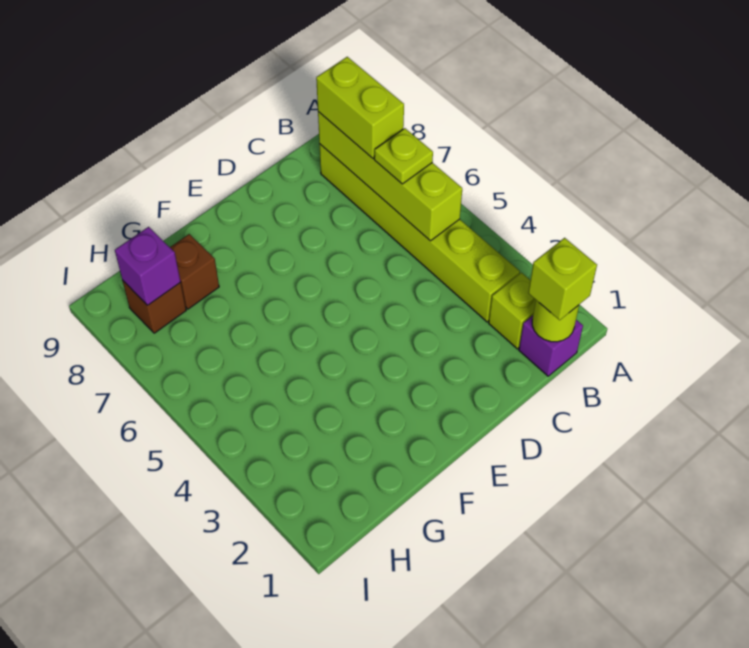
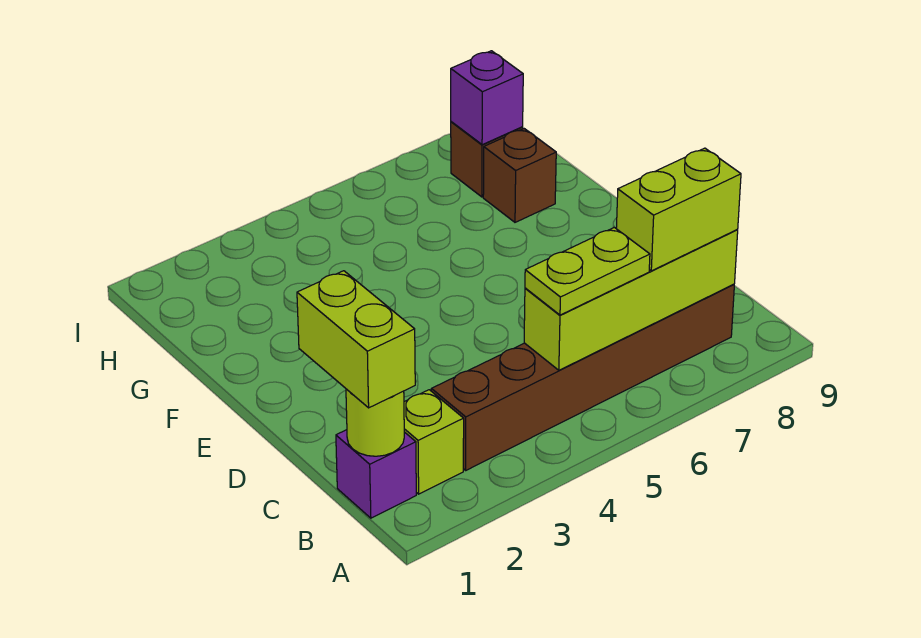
lime brick B1 level 3 -> lime brick B1:C1 level 3
lime brick B3:B8 level 1 -> brown brick B3:B8 level 1
lime plate B6 level 3 -> lime plate B5:B6 level 3

